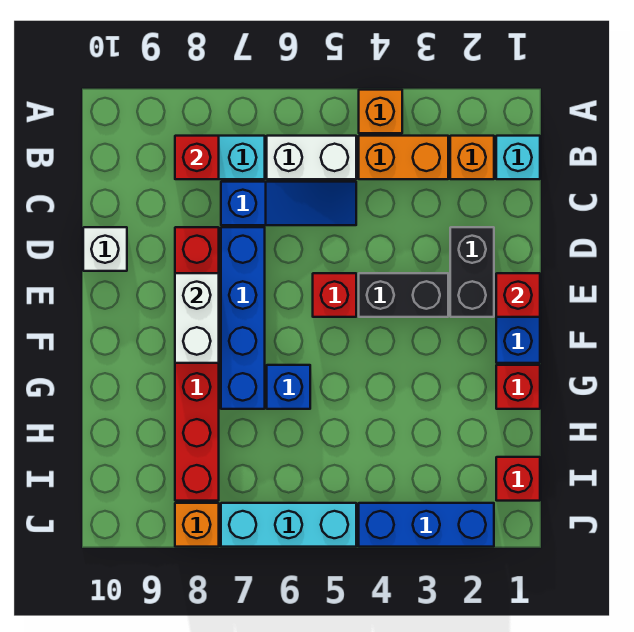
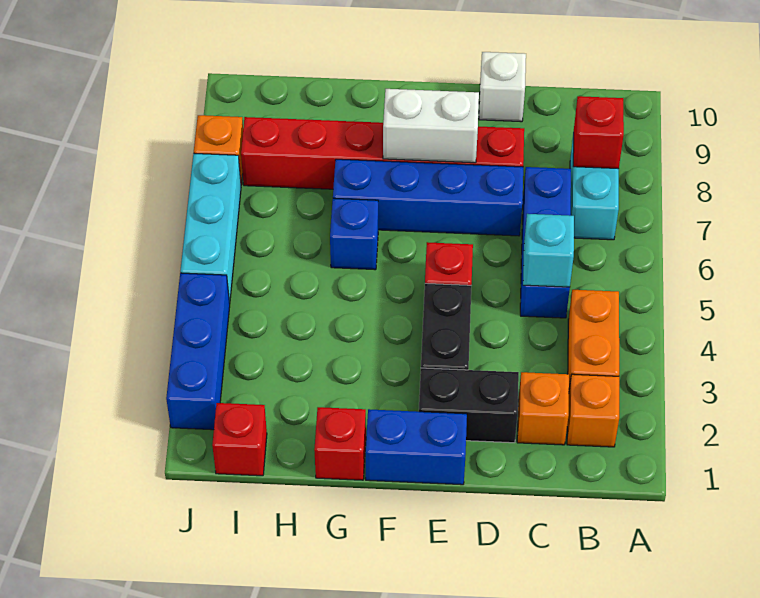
orange brick A4 level 1 -> orange brick C2 level 1
cyan brick B1 level 1 -> cyan brick C5 level 2
white brick B5:B6 level 1 -> none
blue slope C5:C7 level 1 top 7 -> blue brick C5:C7 level 1
red brick E1 level 2 -> none

